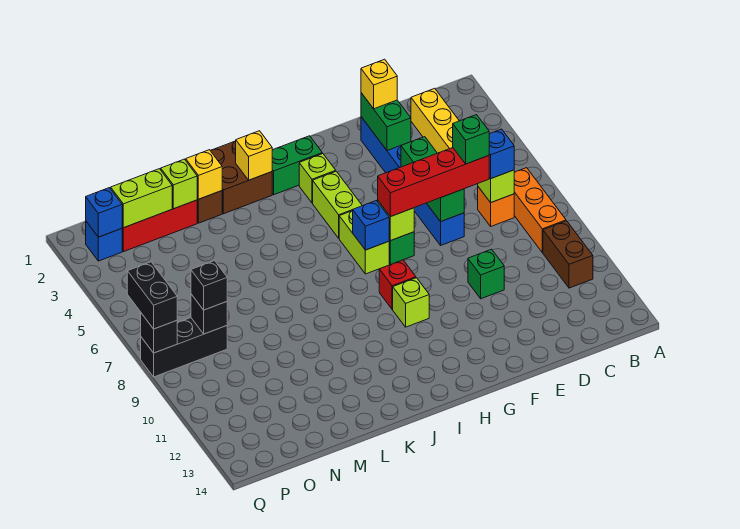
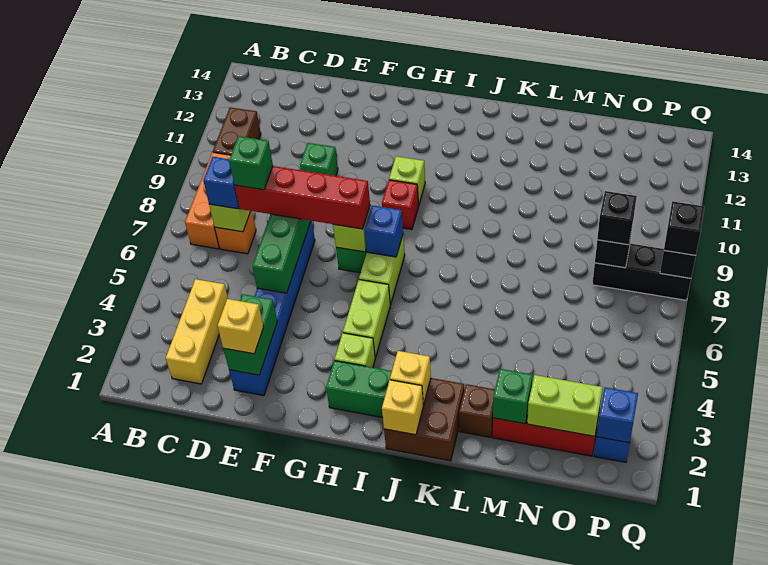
yellow brick L2 level 2 -> yellow brick J1 level 2
lime brick M2 level 2 -> green brick M2 level 2
black brick Q7:Q8 level 3 -> black brick Q8 level 3

